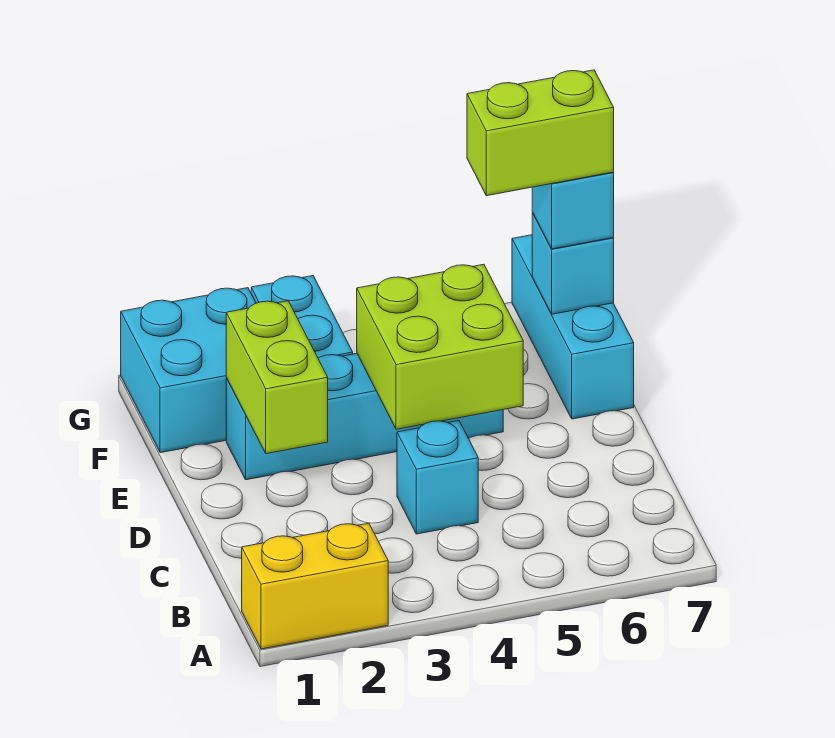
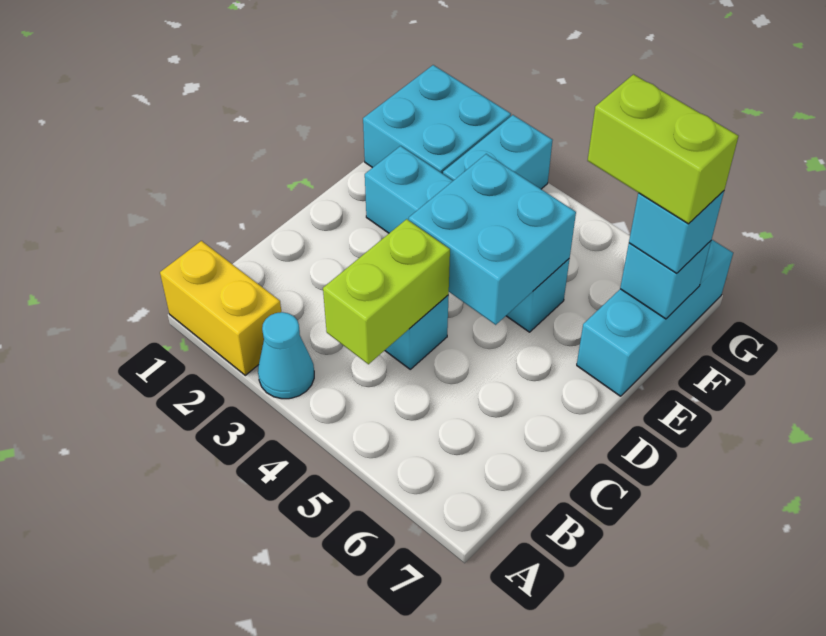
none -> cyan cone A3 level 1
lime brick D2:E2 level 2 -> lime brick B4:C4 level 2
lime brick D4:E5 level 2 -> cyan brick D4:E5 level 2

